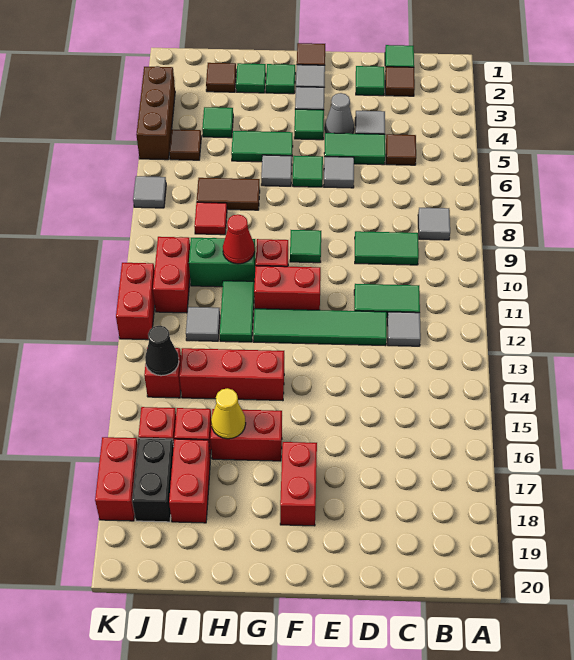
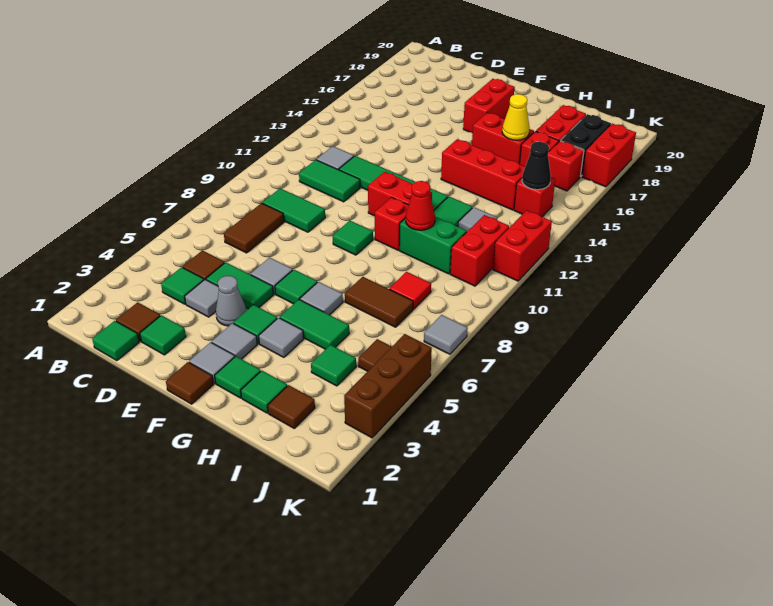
grey tile B8 level 1 -> grey tile G4 level 1
none -> green tile C4 level 1
none -> brown tile C7:C8 level 1

